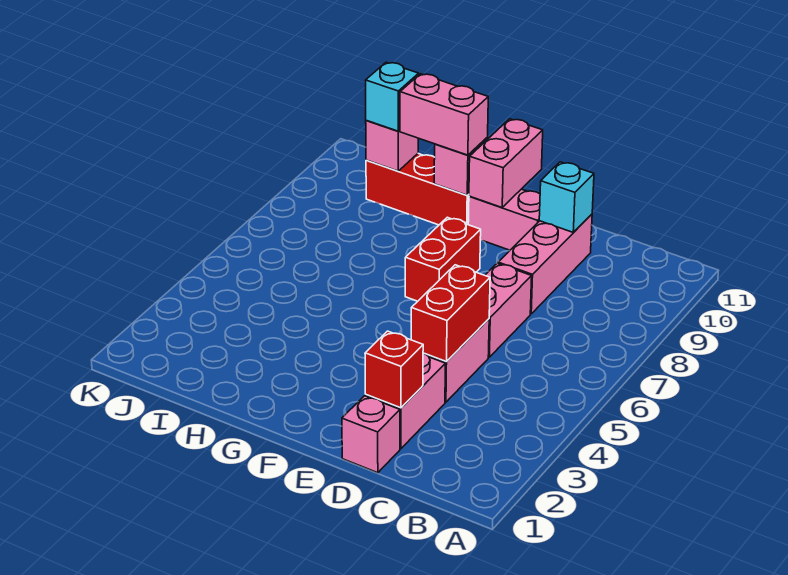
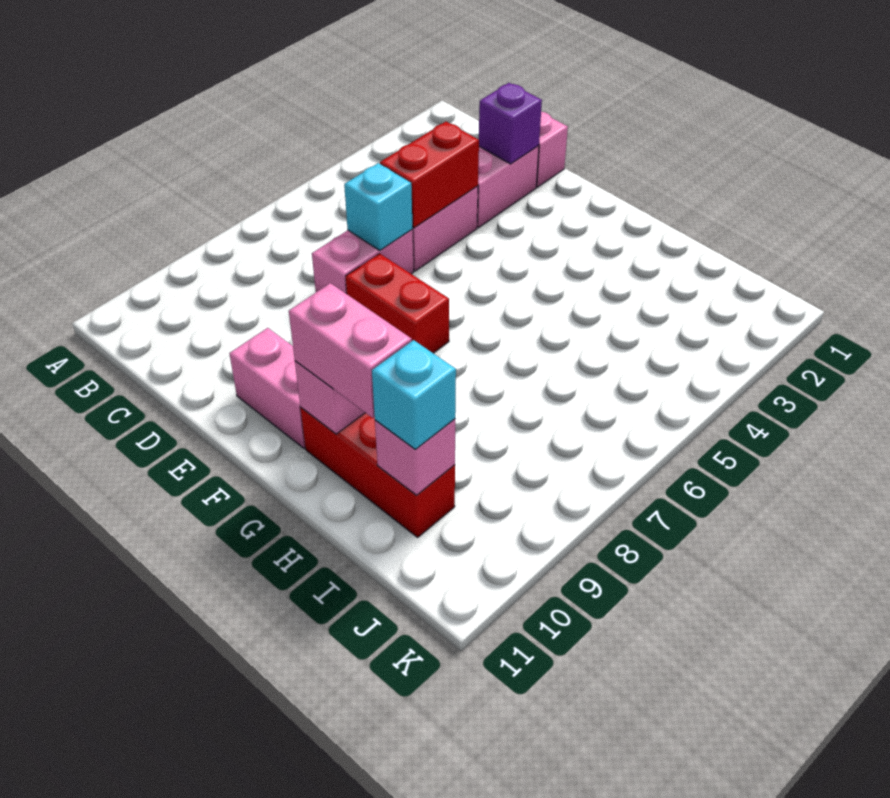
red brick D2 level 2 -> purple brick D2 level 2
pink brick D8:D10 level 1 -> none
cyan brick D10 level 2 -> cyan brick D6 level 2
red brick F7:F8 level 1 -> red brick E7:F7 level 1
pink brick F10:F11 level 2 -> none

